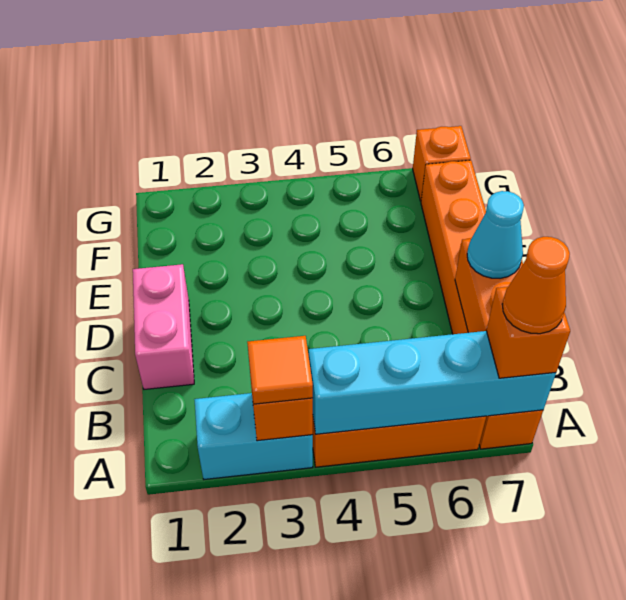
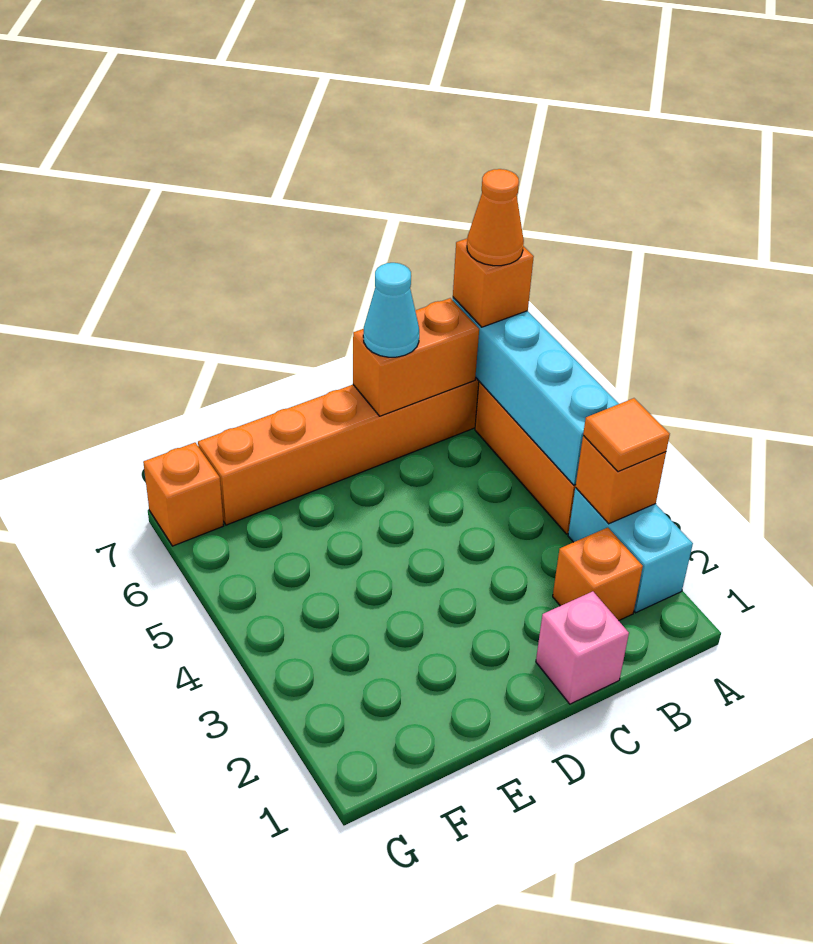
none -> orange brick B2 level 1
pink brick C1:D1 level 1 -> pink brick C1 level 1

